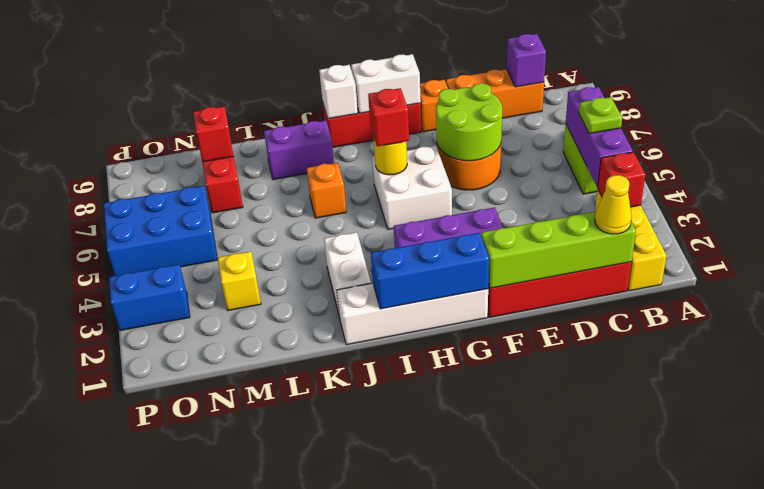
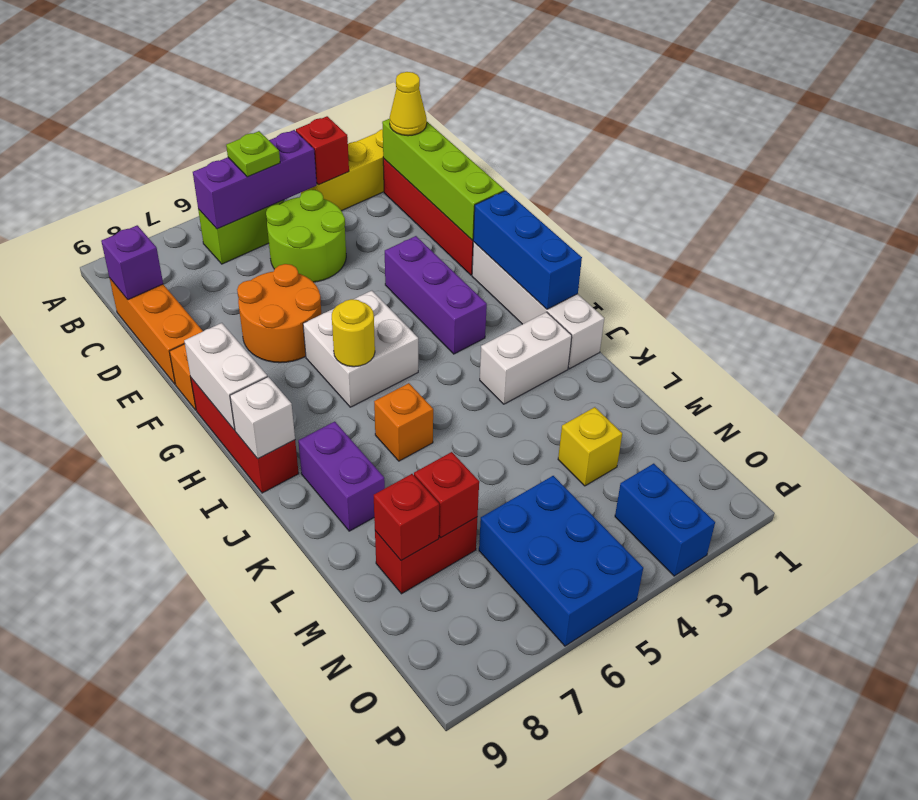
lime round brick E6:F7 level 2 -> lime round brick C4:D5 level 1
red brick H6 level 3 -> red brick M7 level 2

